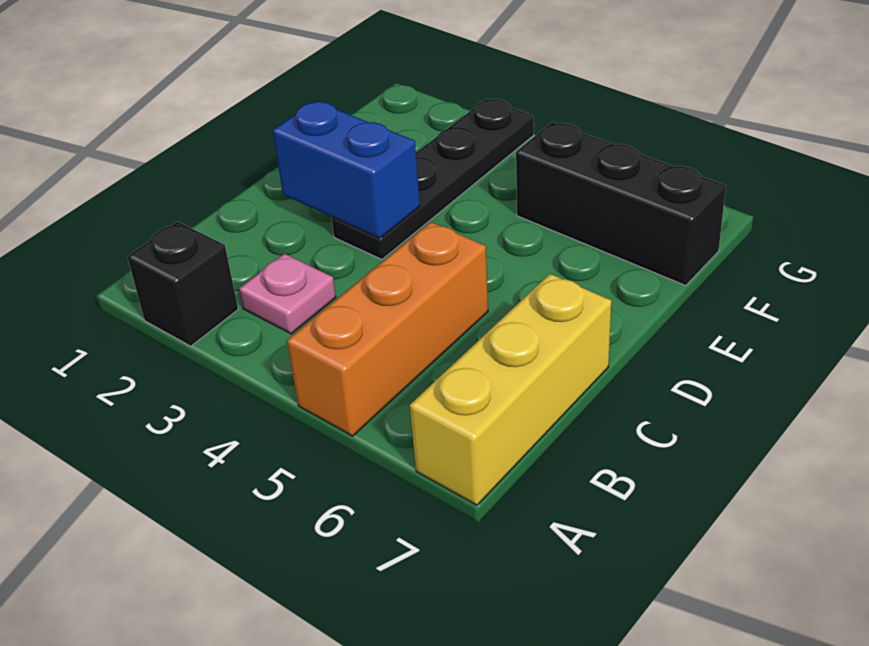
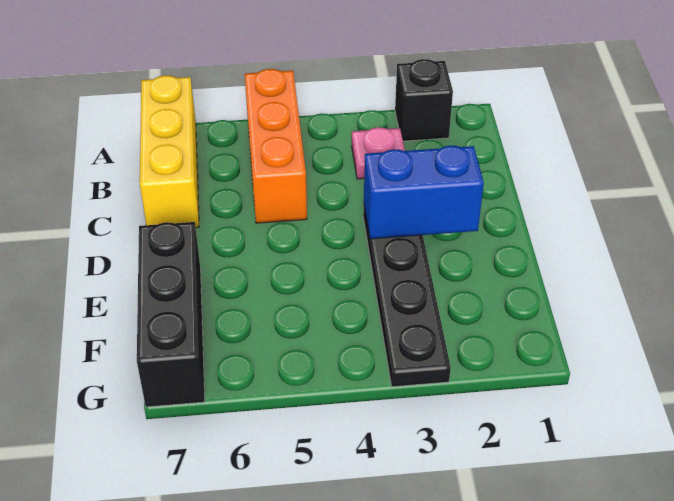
black brick F5:F7 level 1 -> black brick E7:G7 level 1

